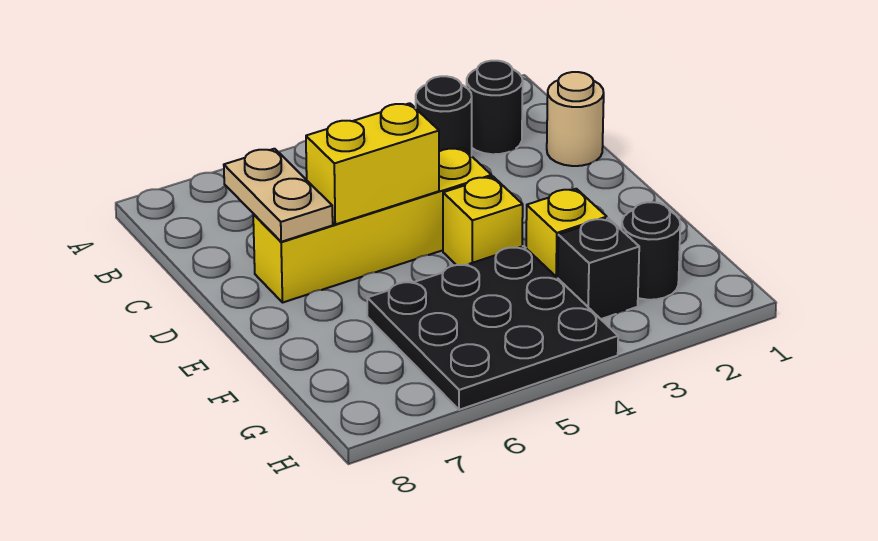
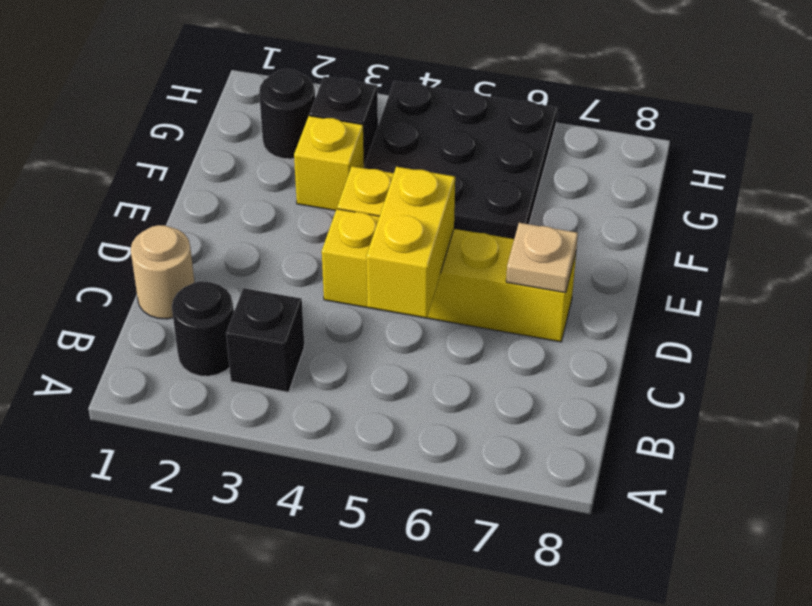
black round brick B3 level 1 -> black brick B3 level 1
tan plate C7:D7 level 2 -> tan plate D7 level 2
yellow brick D5:D6 level 2 -> yellow brick C5:D5 level 2

